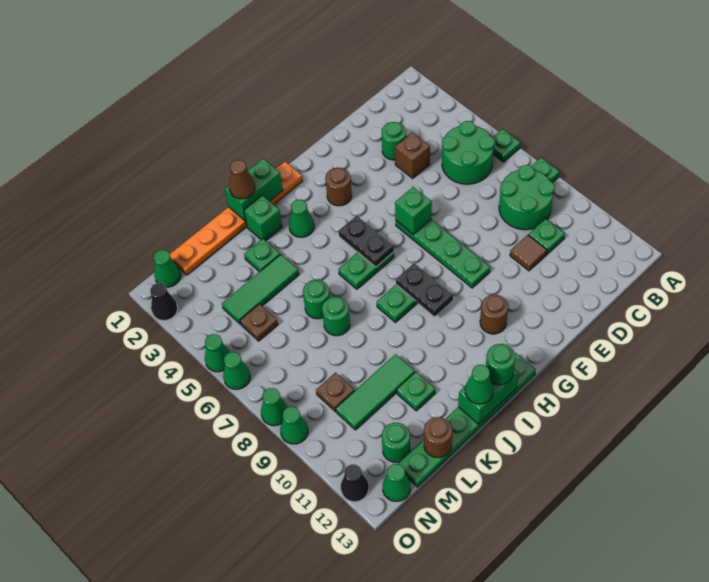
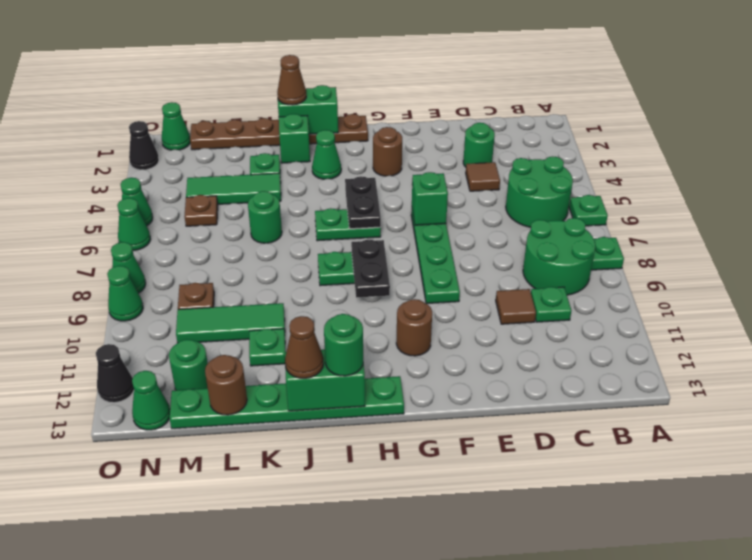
brown brick D4 level 1 -> brown tile D4 level 1
orange plate H1:M1 level 1 -> brown plate H1:M1 level 1
green cone J13 level 3 -> brown cone J13 level 3
green round brick K7 level 1 -> none

